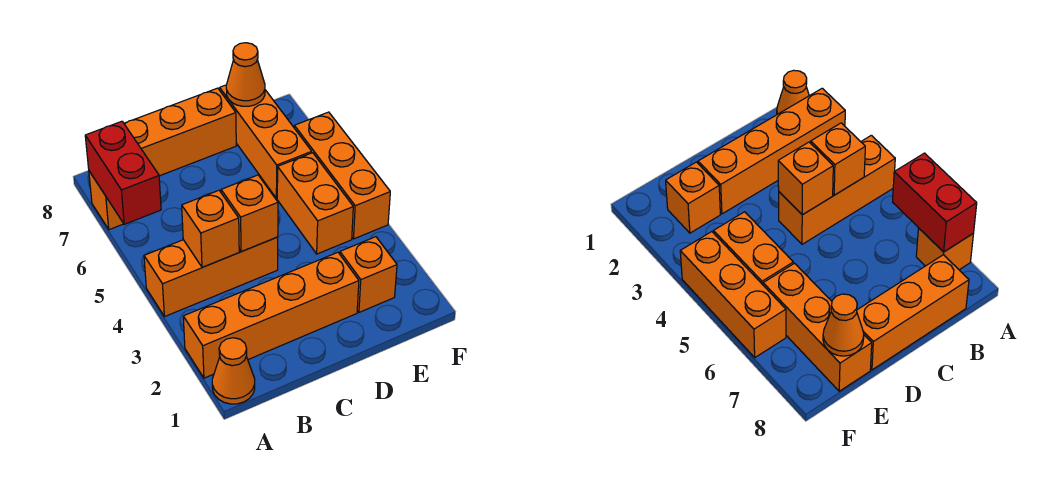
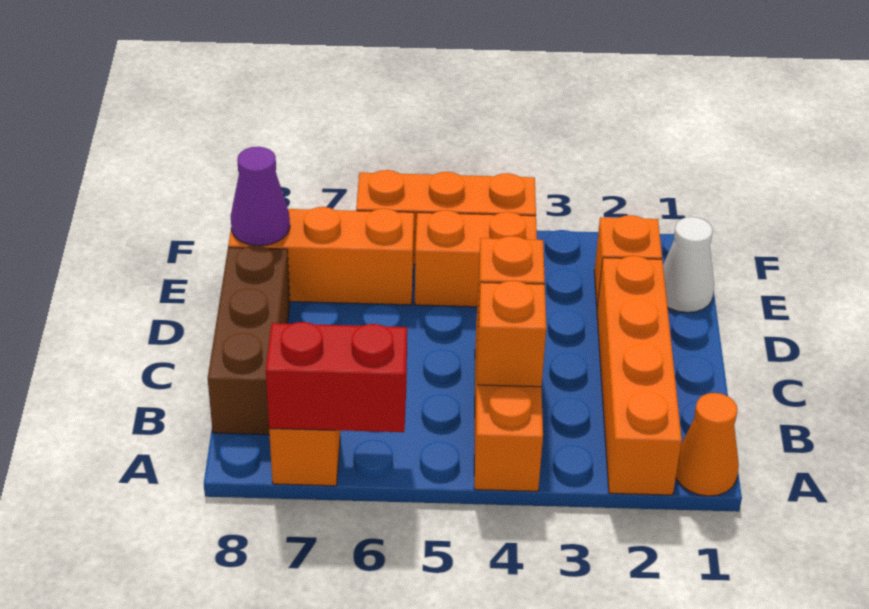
orange brick B8:D8 level 1 -> brown brick B8:D8 level 1
none -> white cone E1 level 1
orange cone E8 level 2 -> purple cone E8 level 2

